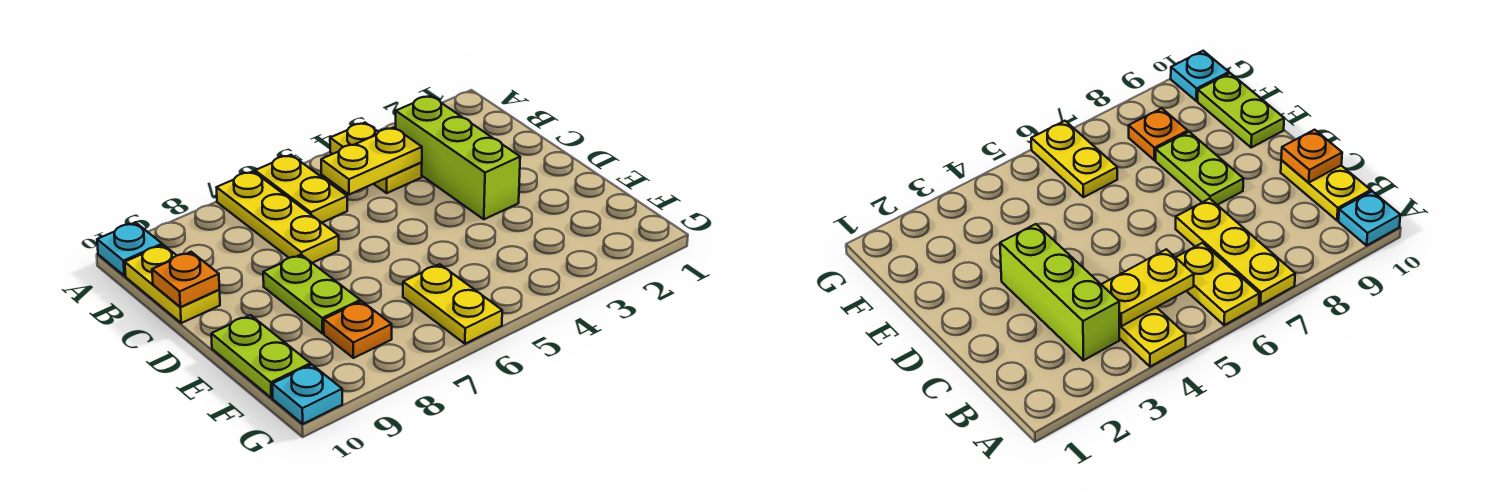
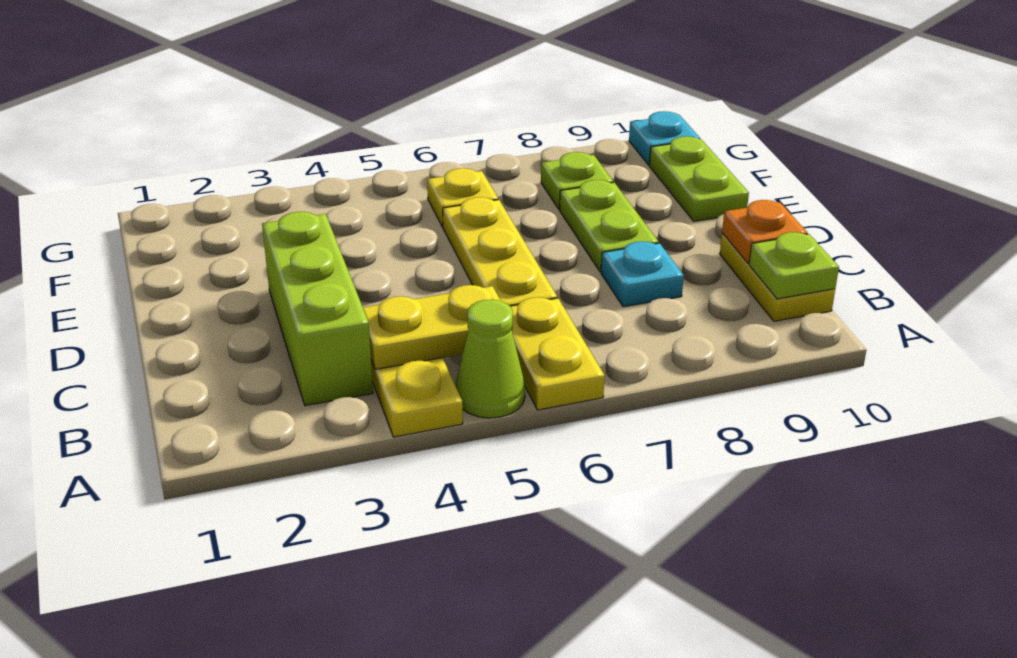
none -> lime cone A5 level 1
yellow plate A7:C7 level 1 -> yellow plate C6:E6 level 1
cyan plate A10 level 1 -> cyan plate C8 level 1
none -> lime plate B10 level 2
yellow plate F6:G6 level 1 -> yellow plate F6 level 1
orange plate F8 level 1 -> lime plate F8 level 1

